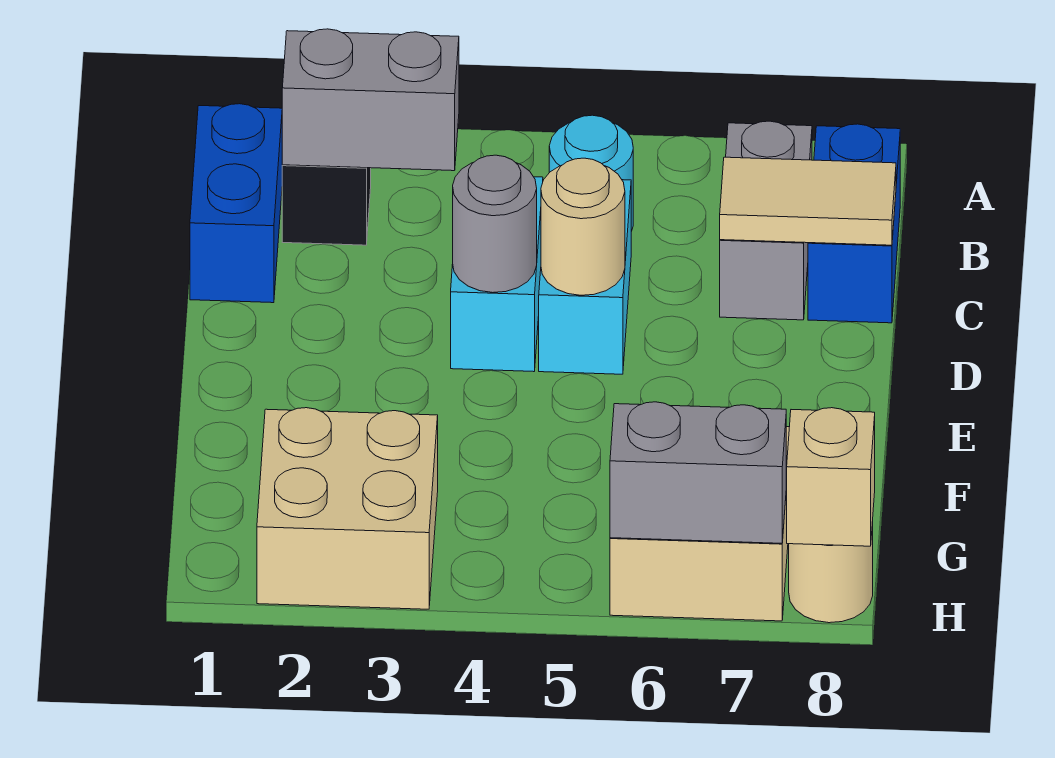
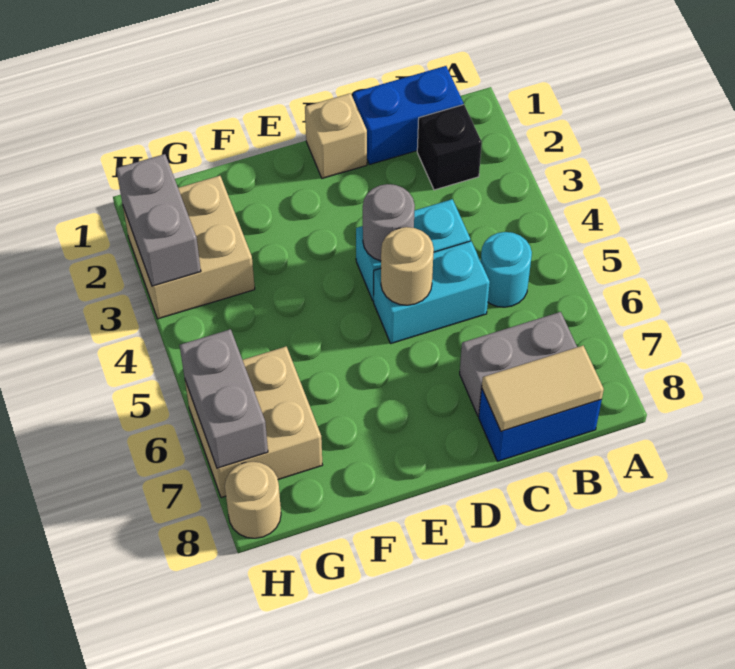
grey brick B2:B3 level 2 -> grey brick H2:H3 level 2
tan tile C7:C8 level 2 -> tan tile B8:C8 level 2
tan brick H8 level 2 -> tan brick D1 level 1

